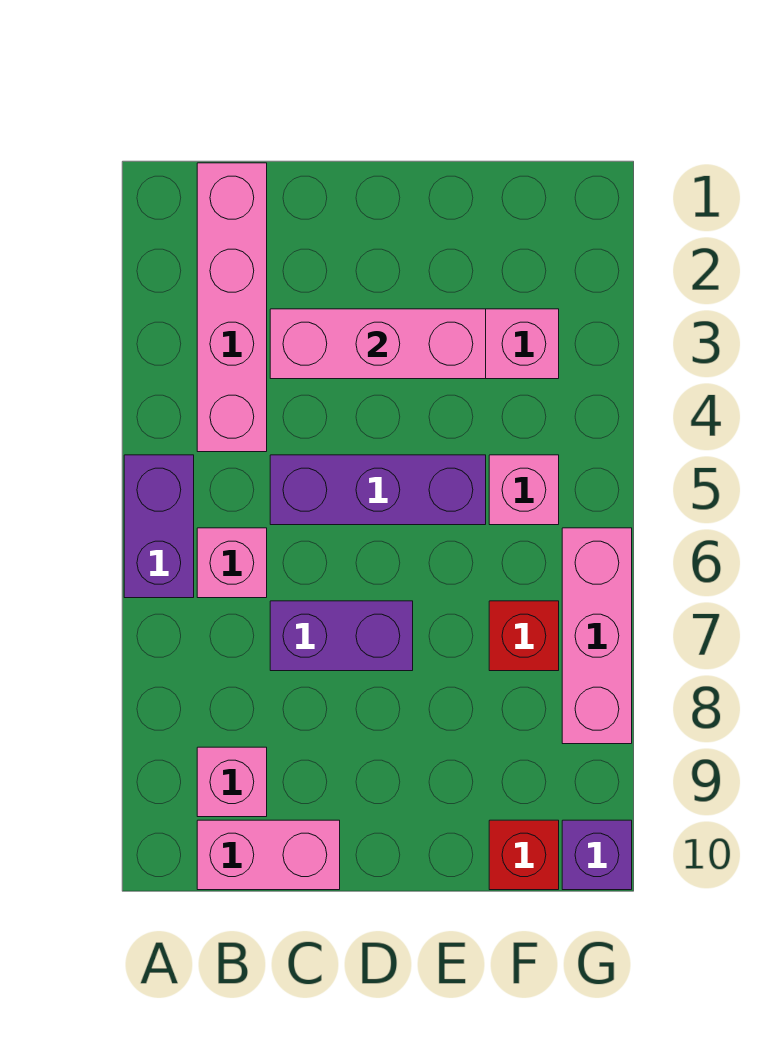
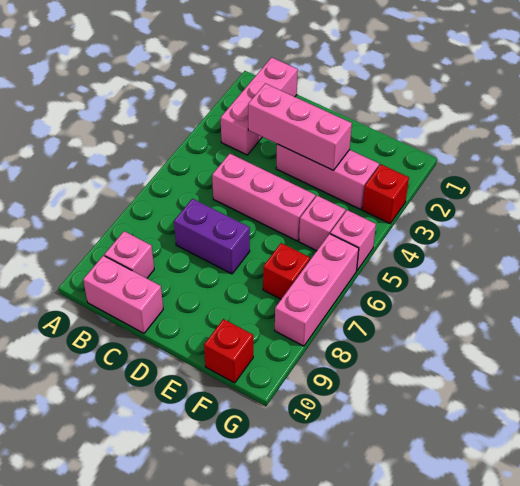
purple brick A5:A6 level 1 -> none
pink brick B1:B4 level 1 -> pink brick B1:B3 level 1
pink brick B6 level 1 -> pink brick G5 level 1
purple brick C5:E5 level 1 -> pink brick C5:E5 level 1
none -> red brick G3 level 1
purple brick G10 level 1 -> none

